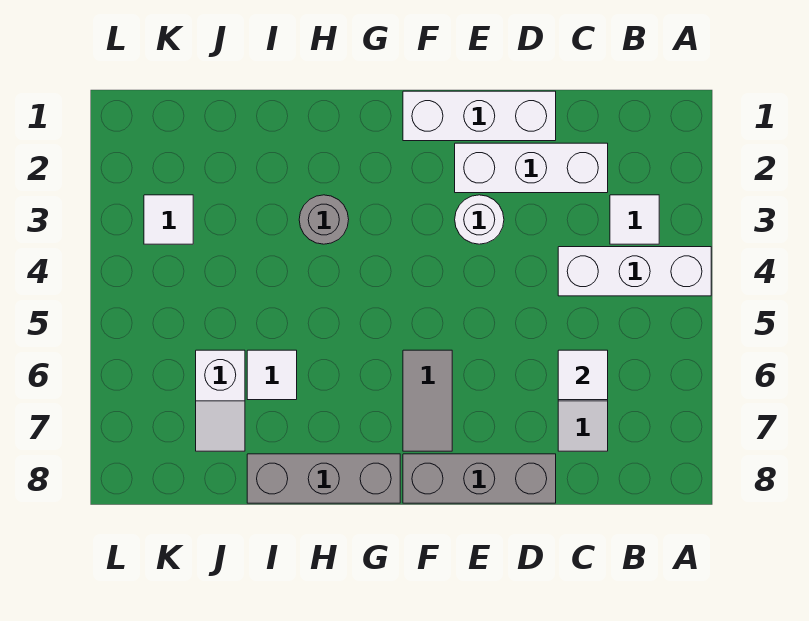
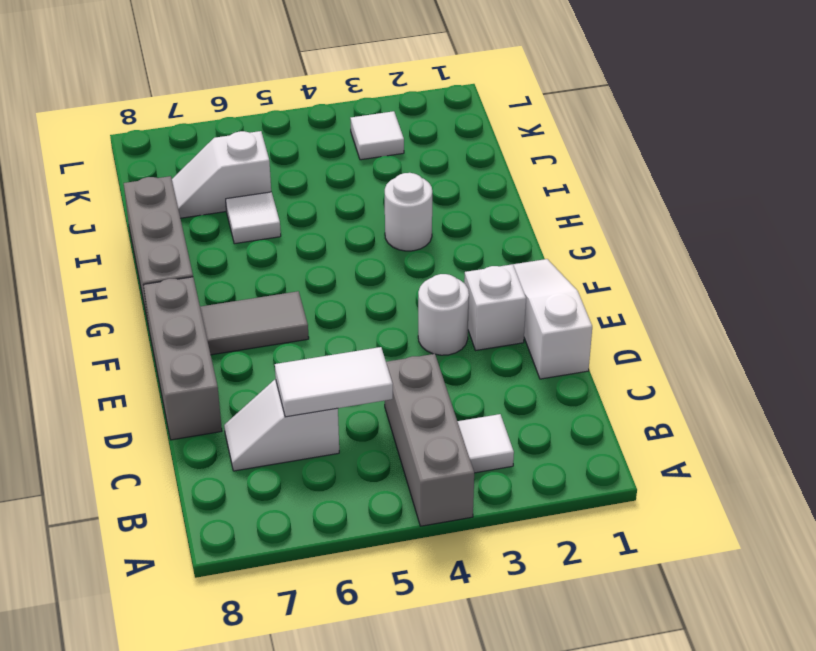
white brick A4:C4 level 1 -> grey brick A4:C4 level 1
white brick C2:E2 level 1 -> white brick E2 level 1
white tile C6 level 2 -> white tile C5:C6 level 2
white brick D1:F1 level 1 -> white slope D1:F1 level 1 top D
grey round brick H3 level 1 -> white round brick H3 level 1

